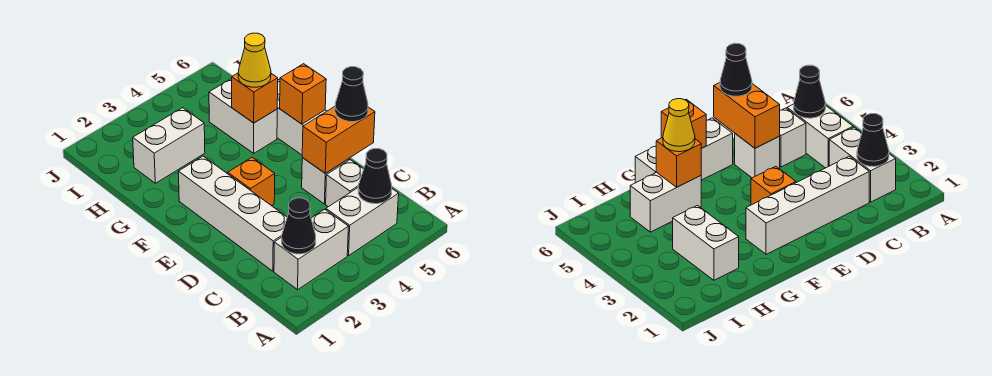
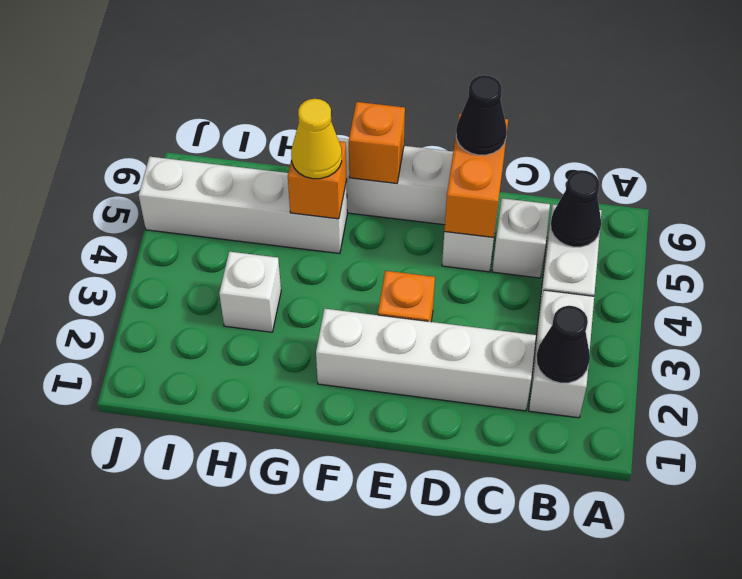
white brick G5:H5 level 1 -> white brick G5:J5 level 1
white brick H2:H3 level 1 -> white brick H3 level 1

